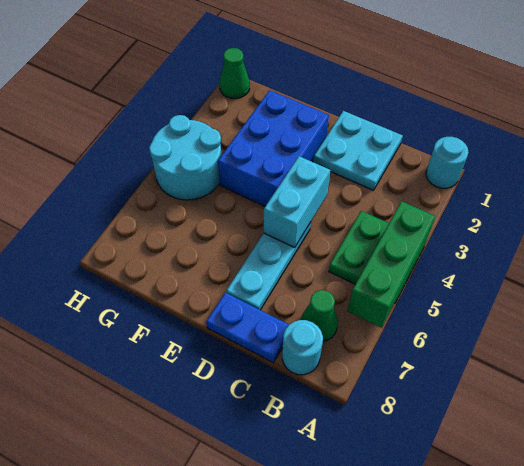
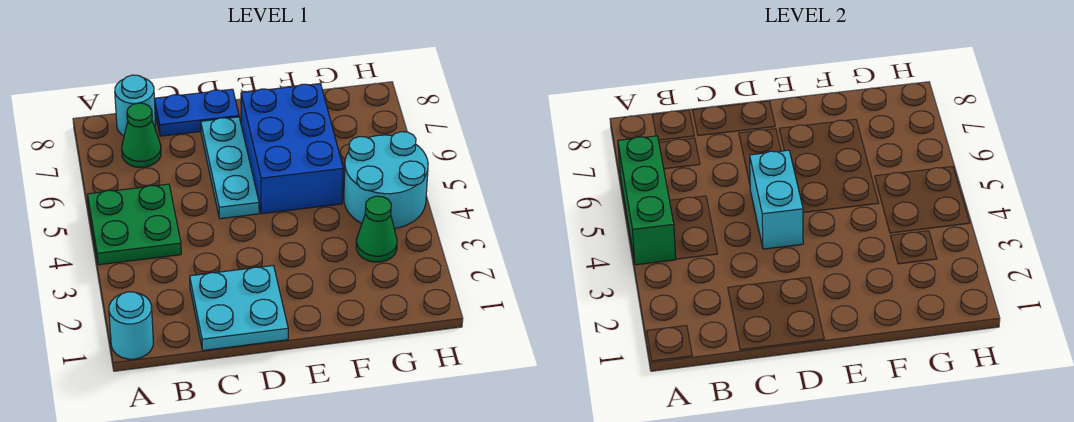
blue brick E2:F4 level 1 -> blue brick E5:F7 level 1
green cone H1 level 1 -> green cone G3 level 1

